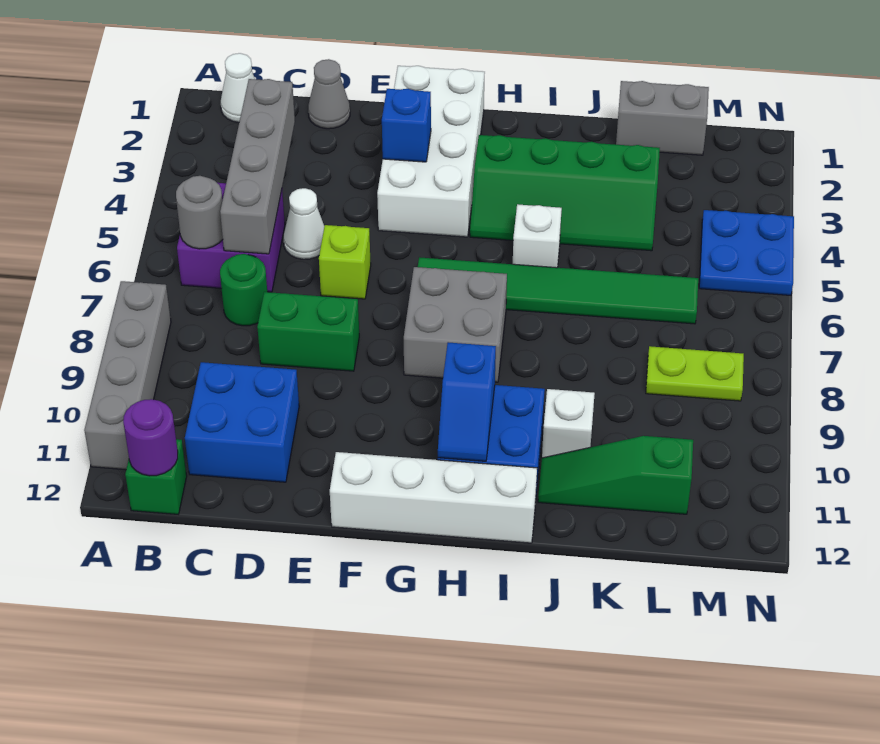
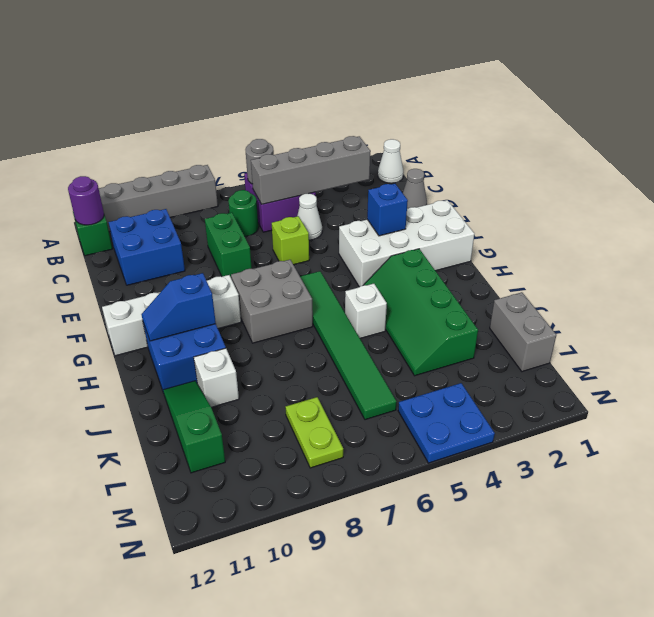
white brick F12:I12 level 1 -> white brick G9:G12 level 1

